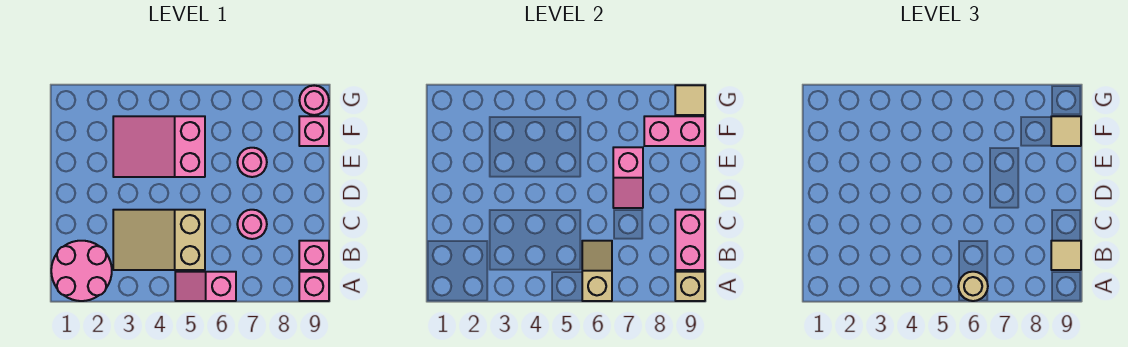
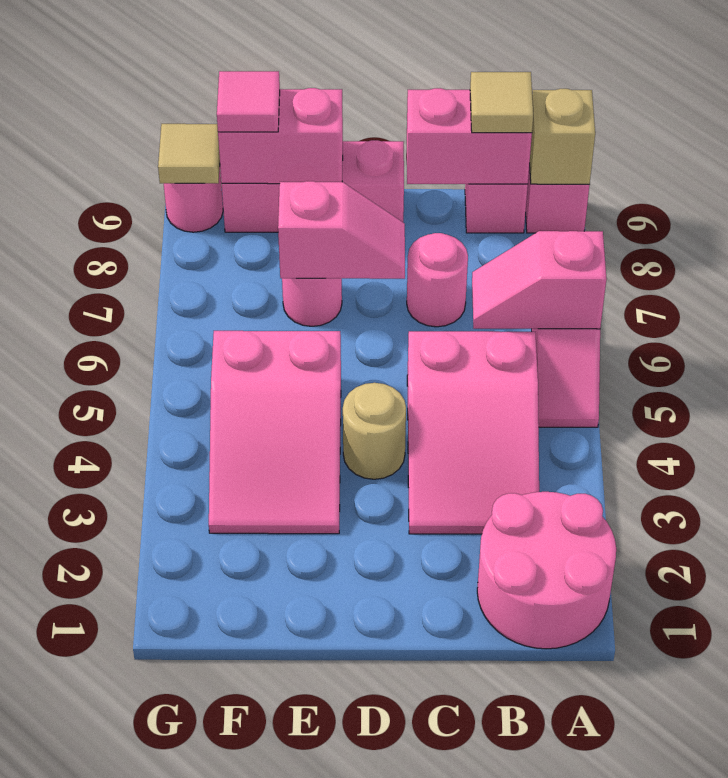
tan slope A6:B6 level 2 top A -> pink slope A6:B6 level 2 top A
tan round brick A6 level 3 -> tan round brick D4 level 1
tan slope B3:C5 level 1 top 5 -> pink slope B3:C5 level 1 top 5
pink brick F8:F9 level 2 -> pink brick E9:F9 level 2
pink brick F9 level 1 -> pink brick D9:F9 level 1
tan tile F9 level 3 -> pink tile F9 level 3

